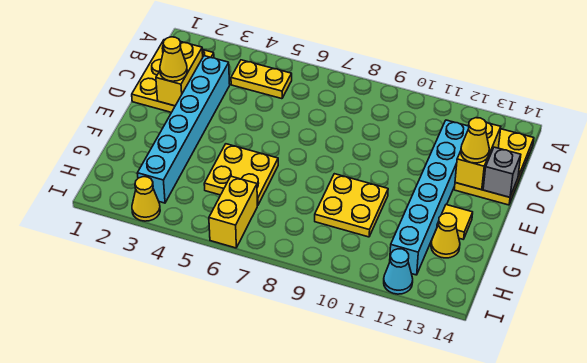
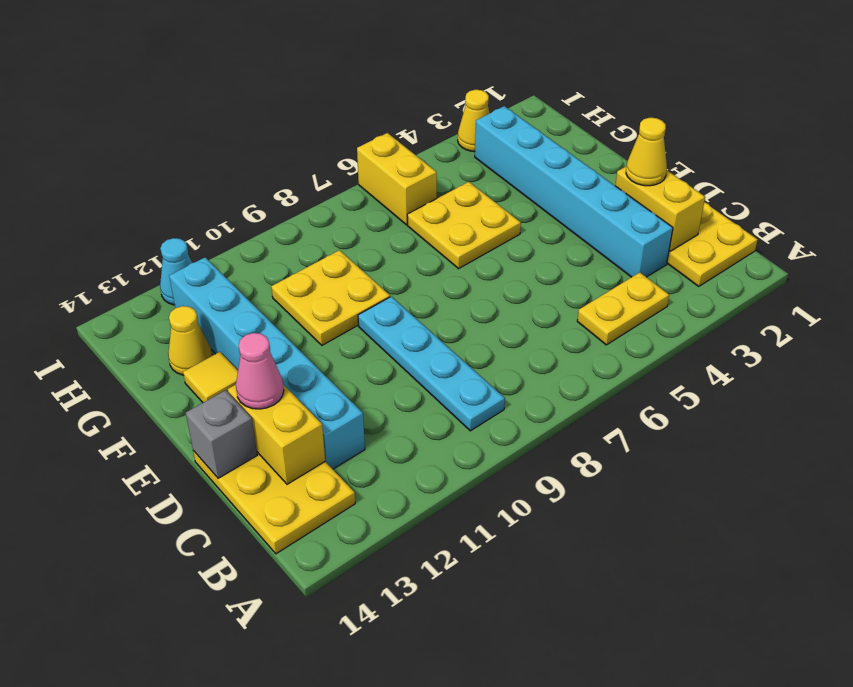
none -> cyan plate B9:E9 level 1
yellow cone D13 level 3 -> pink cone D13 level 3

